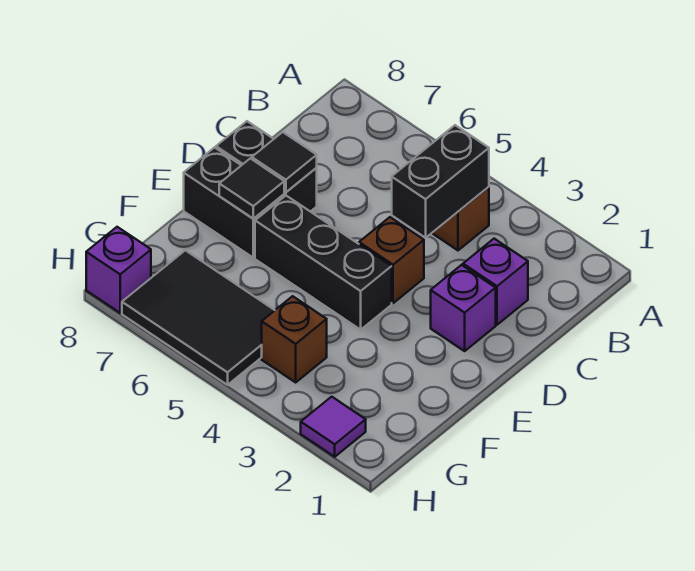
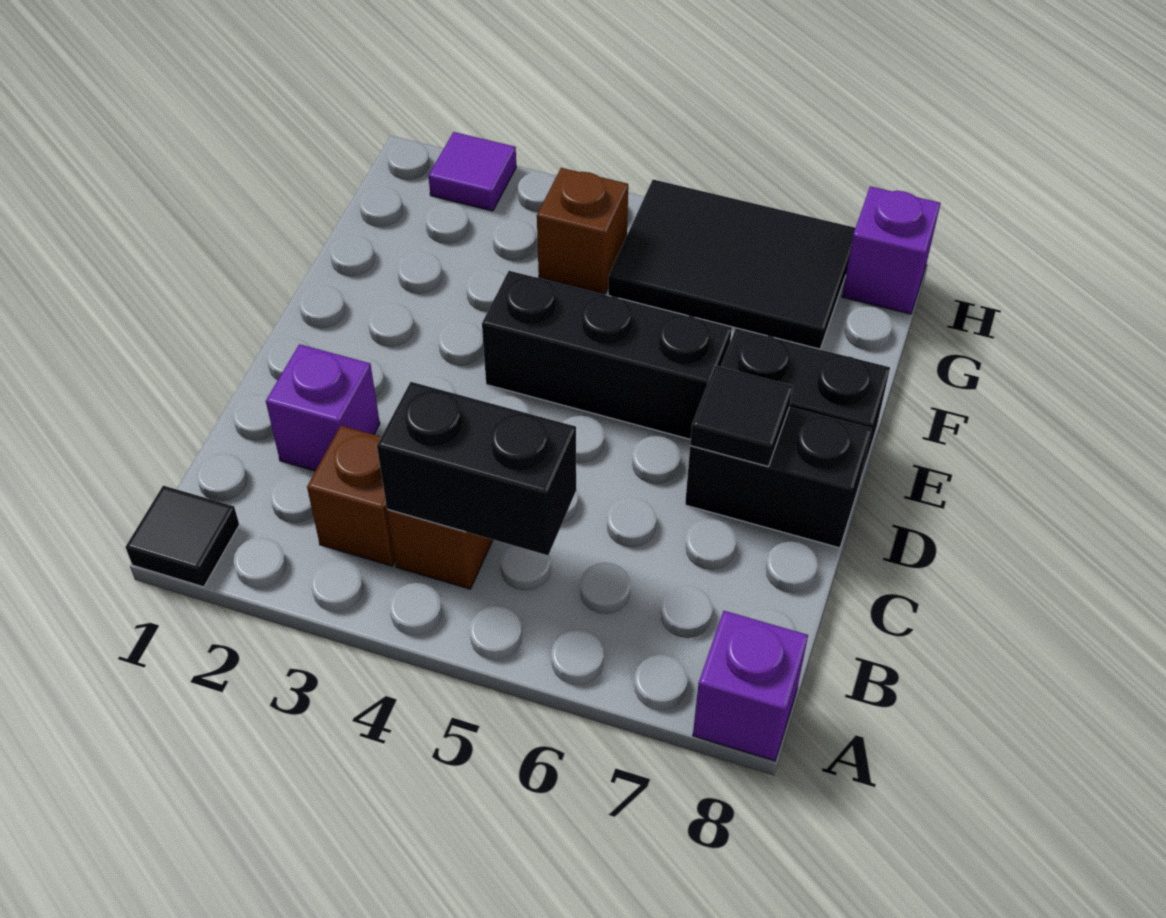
black brick B4:C4 level 2 -> black brick B4:B5 level 2
purple brick D2 level 1 -> purple brick A8 level 1
brown brick D4 level 1 -> brown brick B3 level 1
black tile E7 level 2 -> black tile A1 level 1

